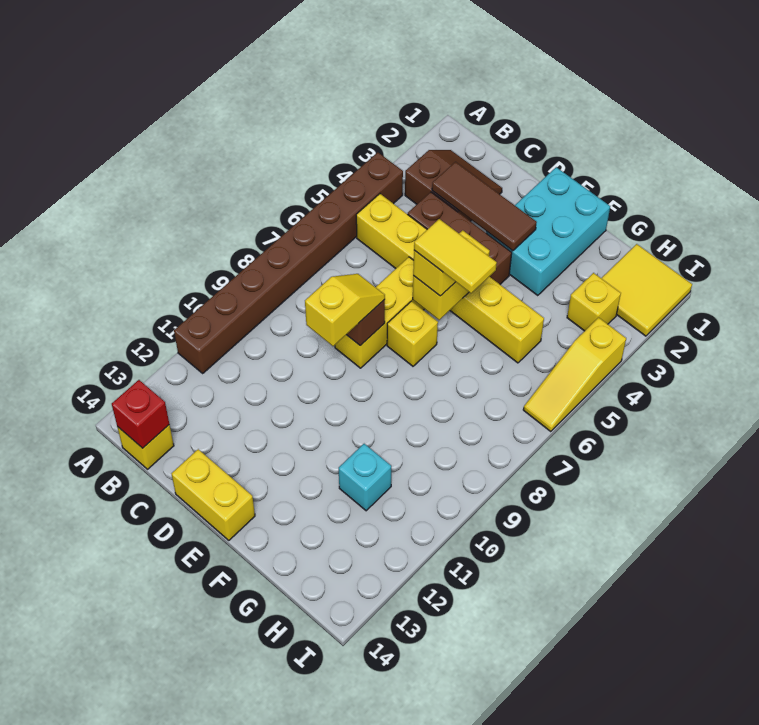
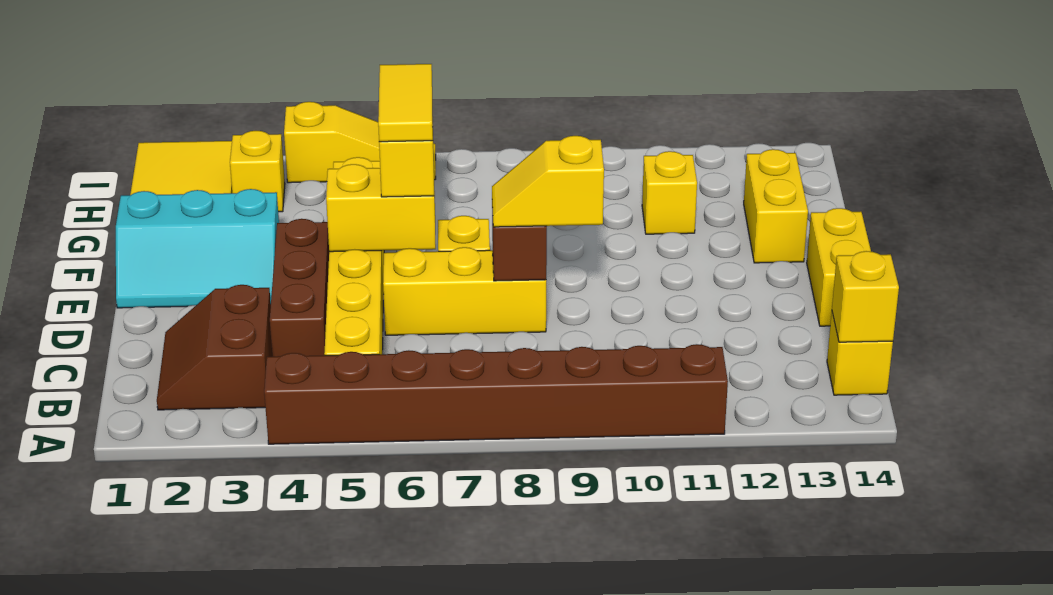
red brick B14 level 2 -> yellow brick B14 level 2
brown tile C3:E3 level 2 -> none
cyan brick E1:F3 level 1 -> cyan slope E1:F3 level 1 top F
none -> yellow brick F13:G13 level 1
cyan brick G11 level 1 -> yellow brick G11 level 1

